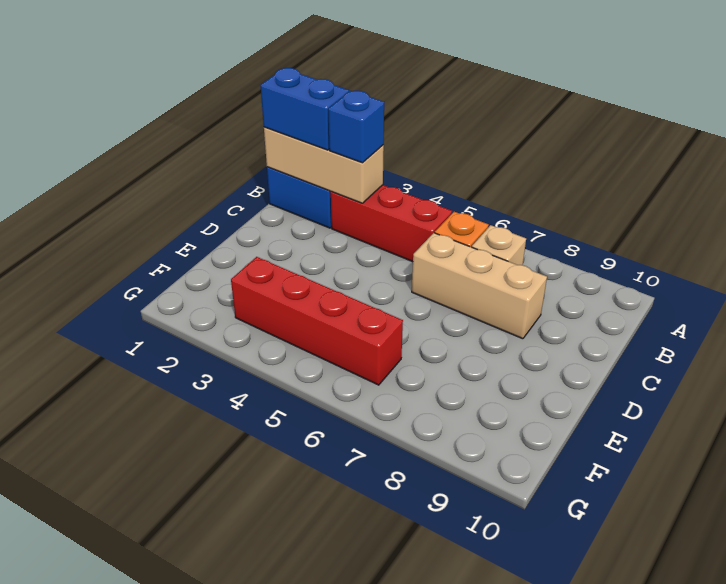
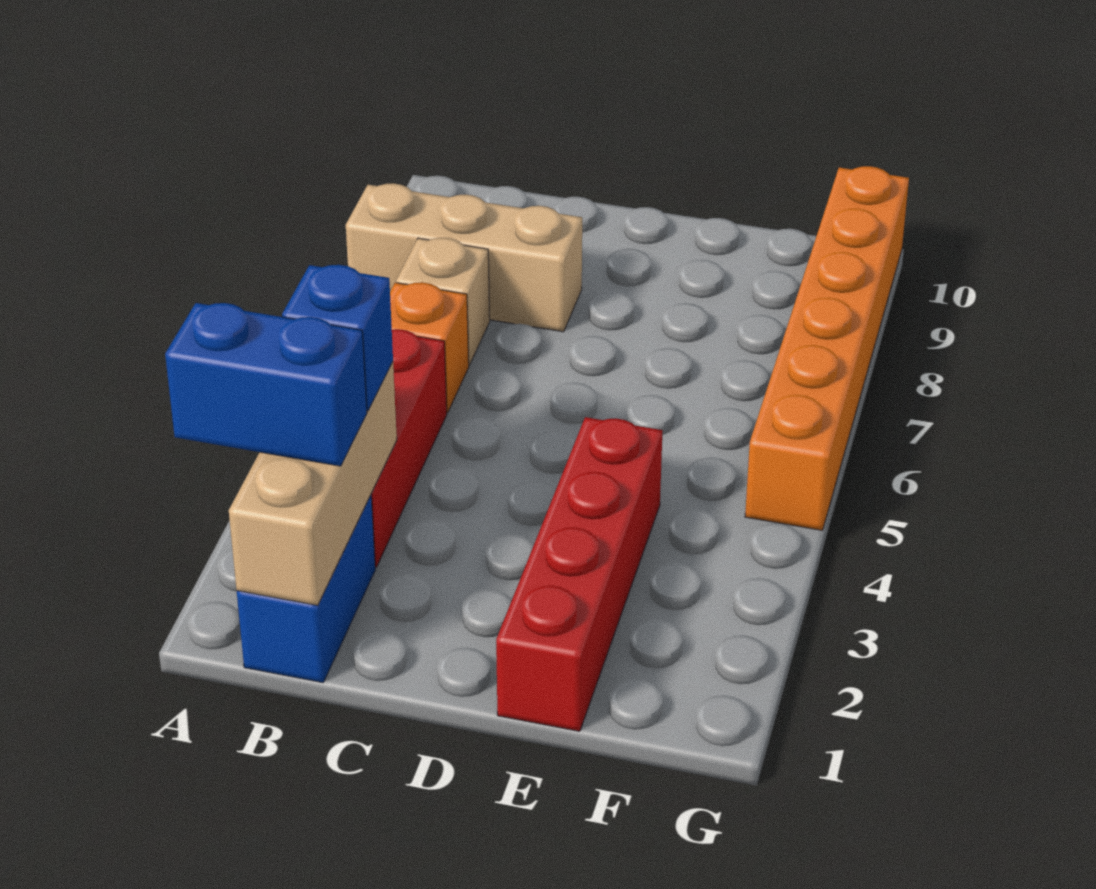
blue brick B1:B2 level 3 -> blue brick A2:B2 level 3
tan brick C6:C8 level 1 -> tan brick A8:C8 level 1
red brick F3:F6 level 1 -> red brick E1:E4 level 1
none -> orange brick G5:G10 level 1

